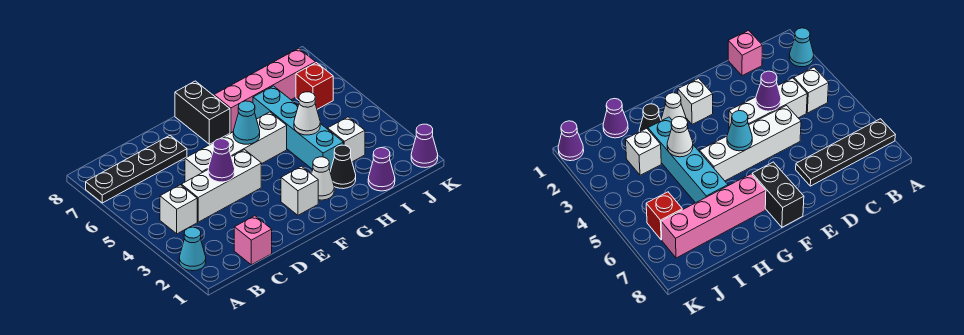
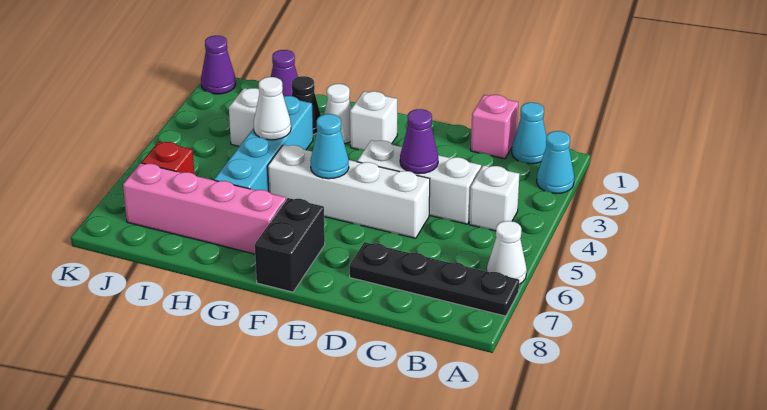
none -> white cone A6 level 1
none -> cyan cone B1 level 1

